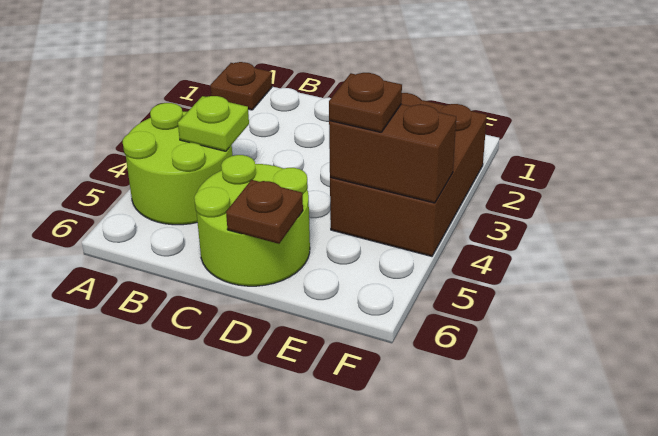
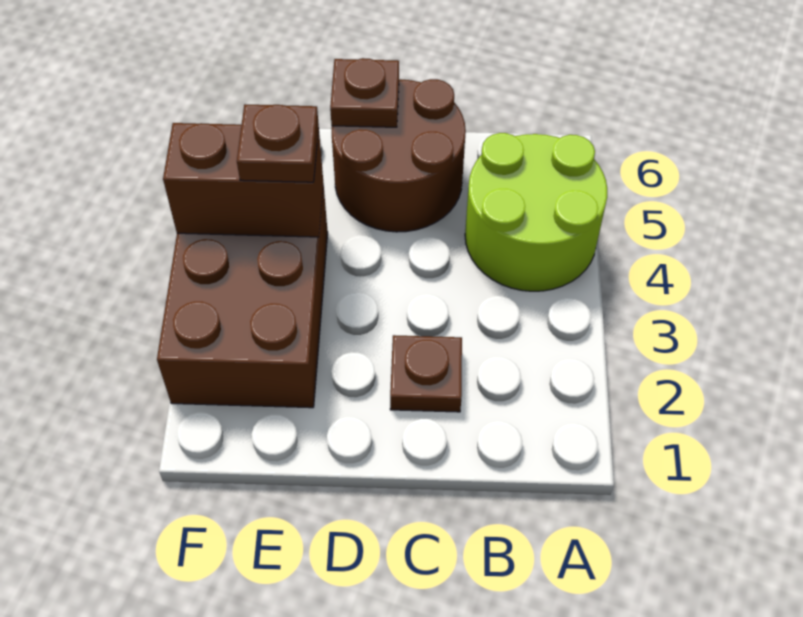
brown plate A1 level 1 -> brown plate C2 level 1
lime plate B4 level 2 -> none
lime round brick C5:D6 level 1 -> brown round brick C5:D6 level 1

